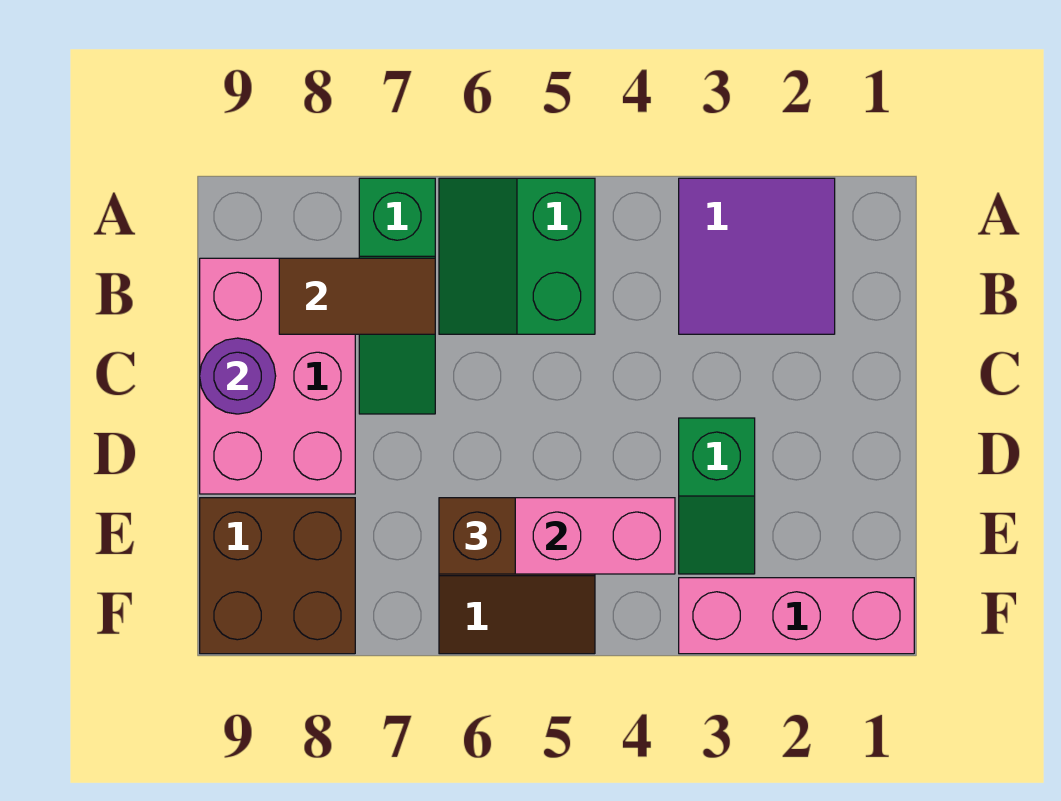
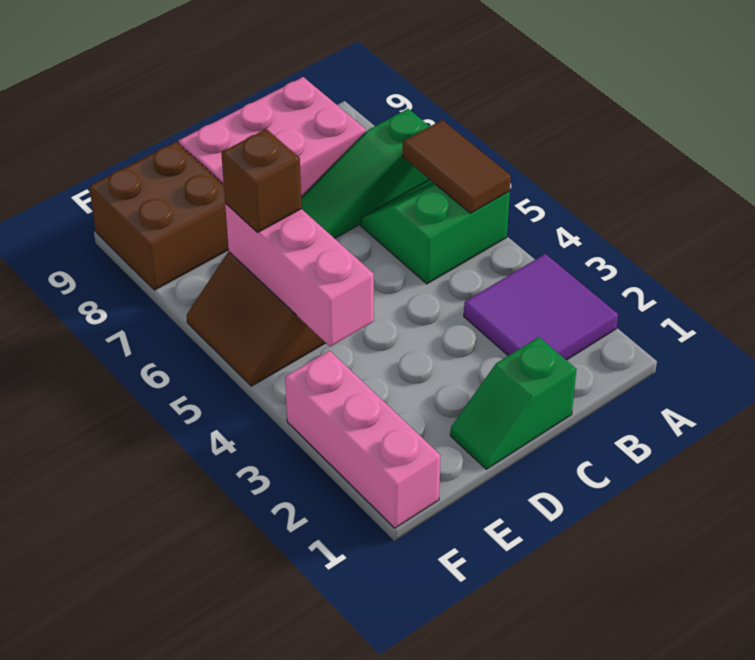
brown tile B7:B8 level 2 -> brown tile A5:A6 level 2
purple round brick C9 level 2 -> none
green slope D3:E3 level 1 top D -> green slope C1:D1 level 1 top C

